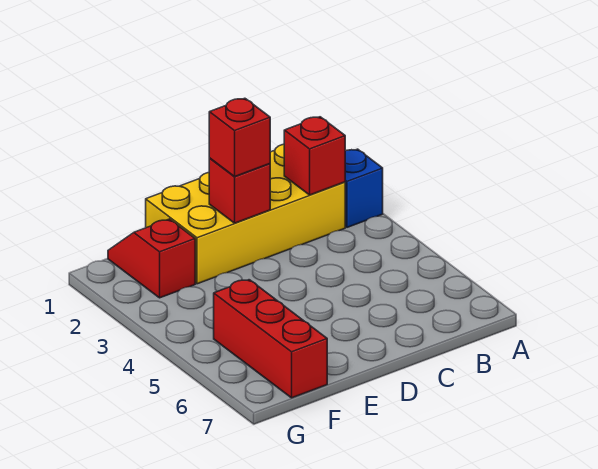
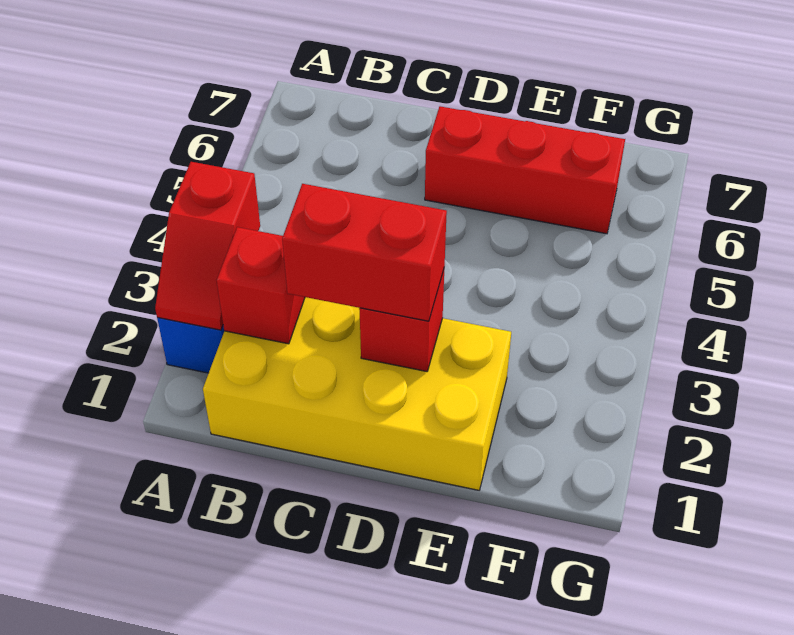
red brick D2 level 3 -> red brick C2:D2 level 3
red slope F1:F2 level 1 top 2 -> red slope A2:A3 level 2 top 3
red brick F5:F7 level 1 -> red brick D6:F6 level 1

